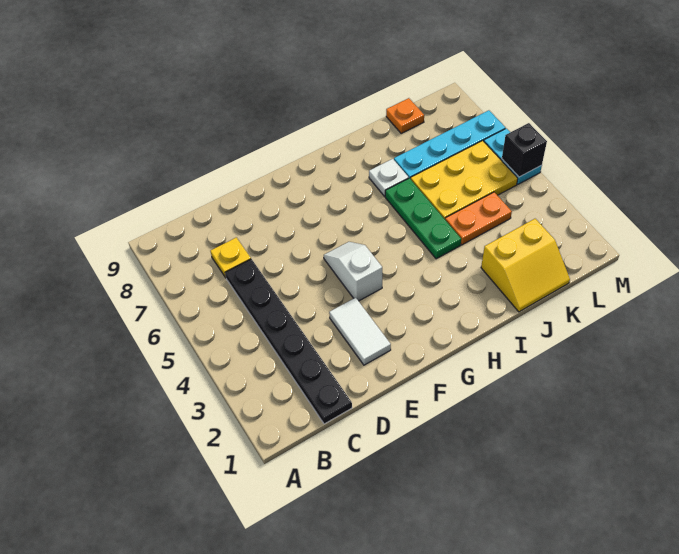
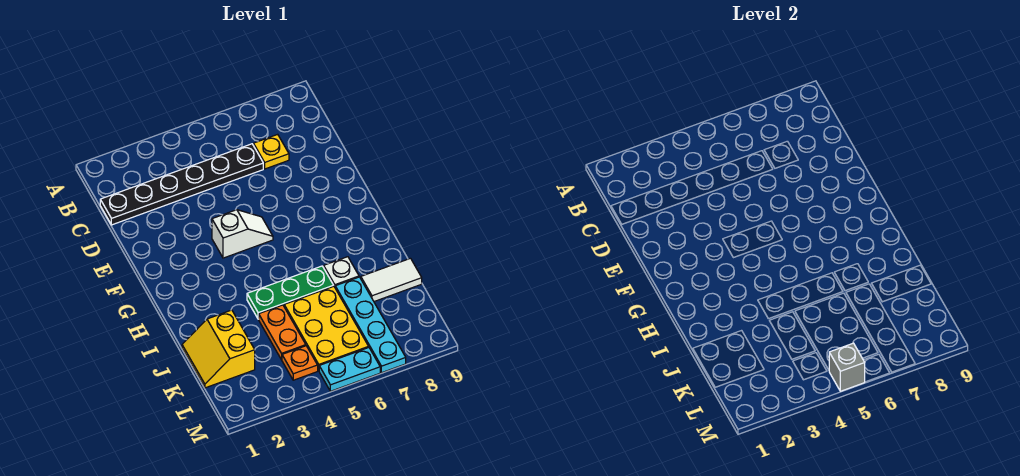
white tile E2:E3 level 1 -> white tile J8:J9 level 1
orange plate K9 level 1 -> orange plate L4 level 1
black brick M5 level 2 -> grey brick M5 level 2

